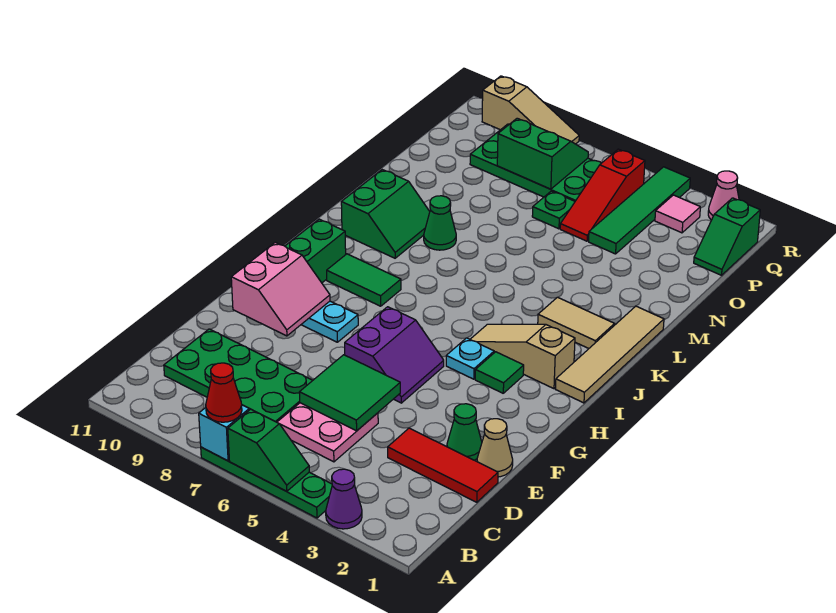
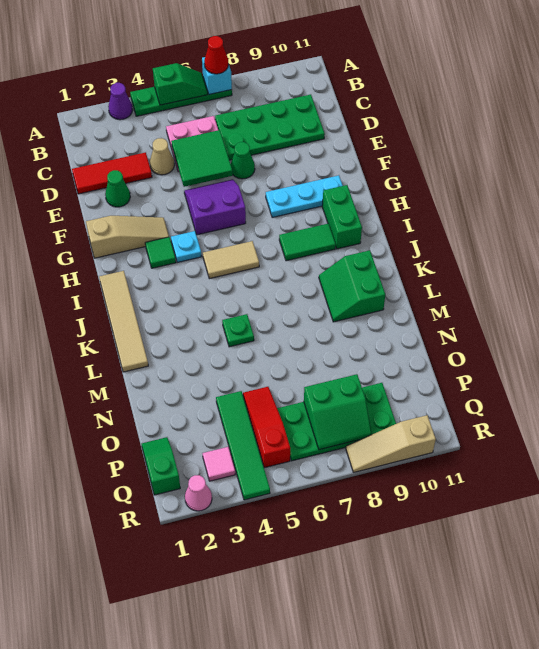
green slope A5:A6 level 2 top 6 -> green slope A5:A6 level 2 top 5
tan cone E1 level 1 -> tan cone D4 level 1
purple slope F5:G6 level 1 top 6 -> purple slope F5:G6 level 1 top G
pink slope F9:G10 level 2 top 10 -> none
tan slope I2:I4 level 1 top 2 -> tan slope G1:G3 level 1 top 1
tan tile K2:K3 level 1 -> tan tile I5:I6 level 1
green cone L8 level 1 -> green cone E7 level 1
green plate O6 level 1 -> green plate L5 level 1

